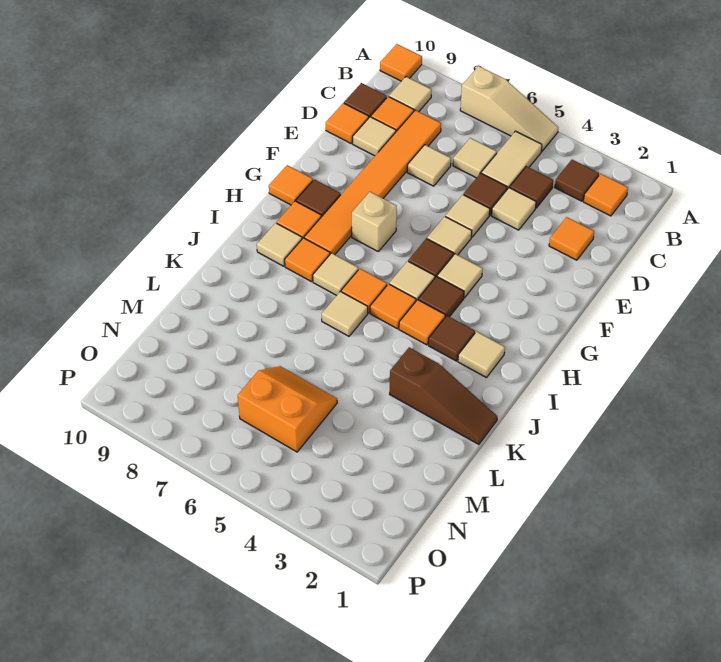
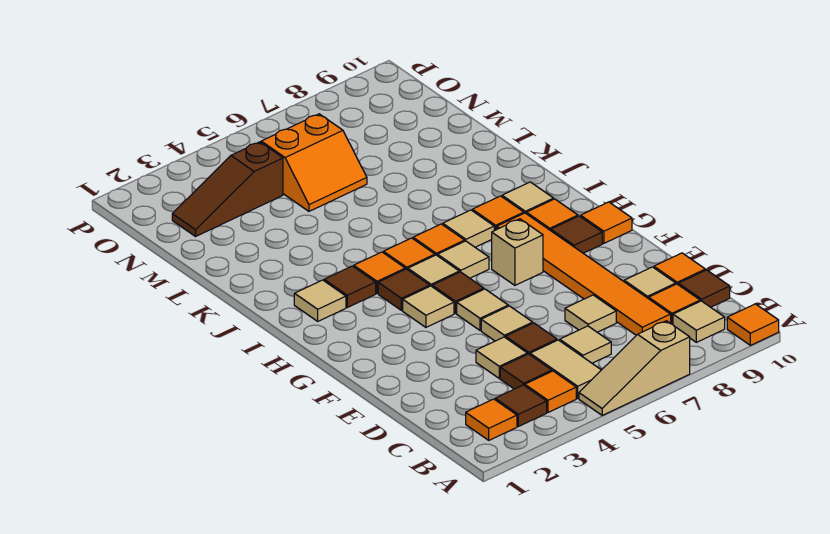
orange tile D2 level 1 -> orange tile B4 level 1
tan tile J6 level 1 -> tan tile H6 level 1
brown slope K1:K3 level 1 top 3 -> brown slope N2:N4 level 1 top 4

